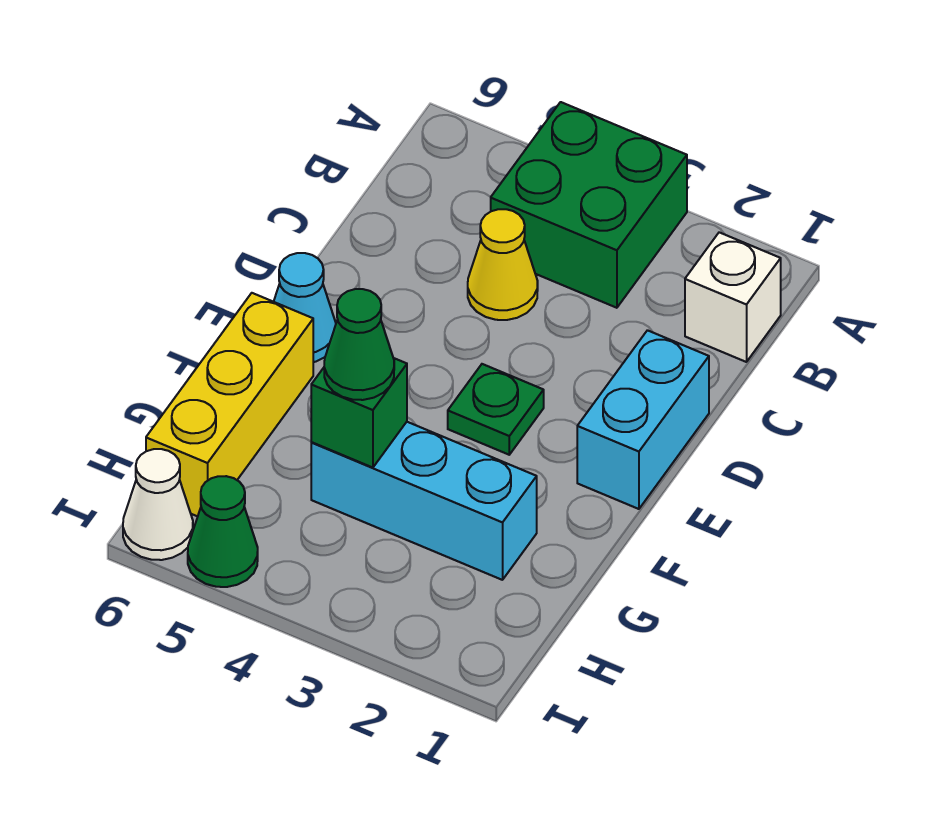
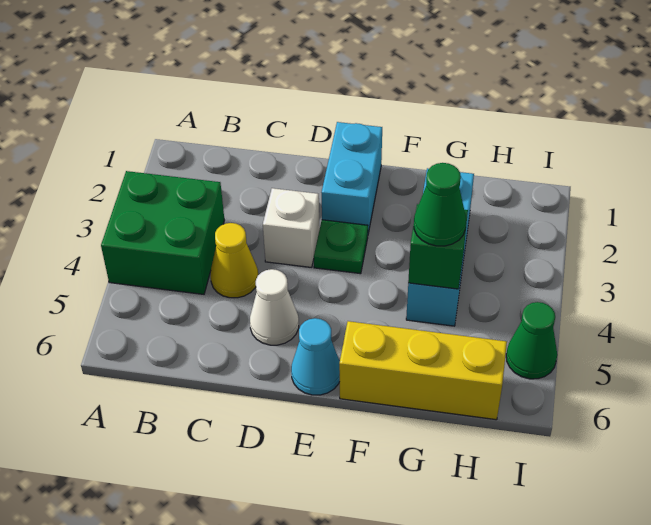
white brick B1 level 1 -> white brick D3 level 1
cyan brick D1:E1 level 1 -> cyan brick E1:E2 level 1
white cone I6 level 1 -> white cone D5 level 1

